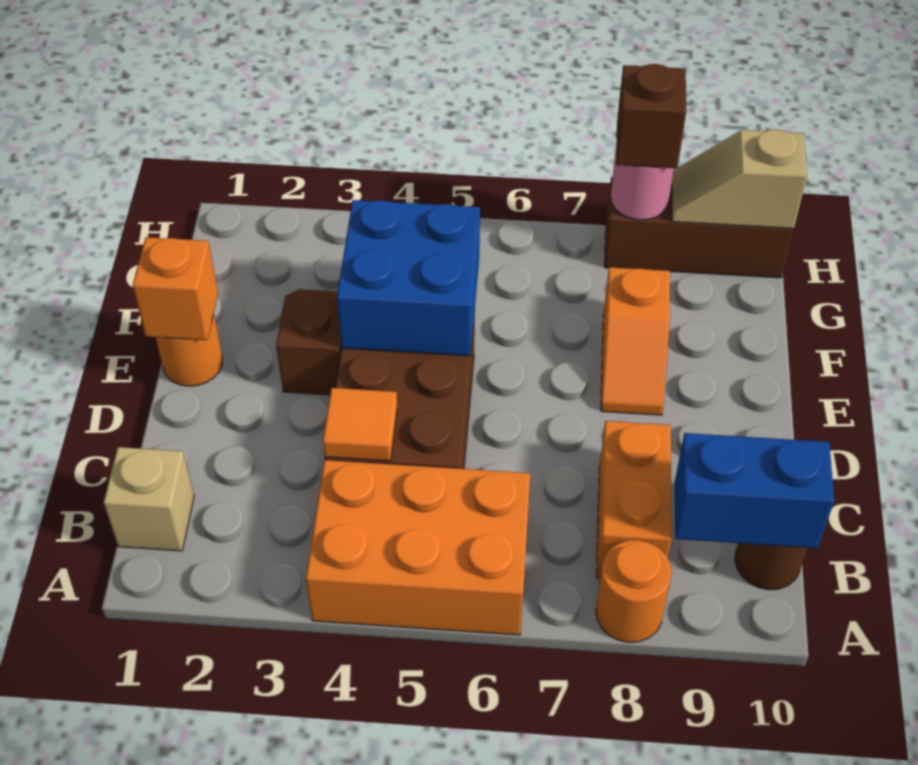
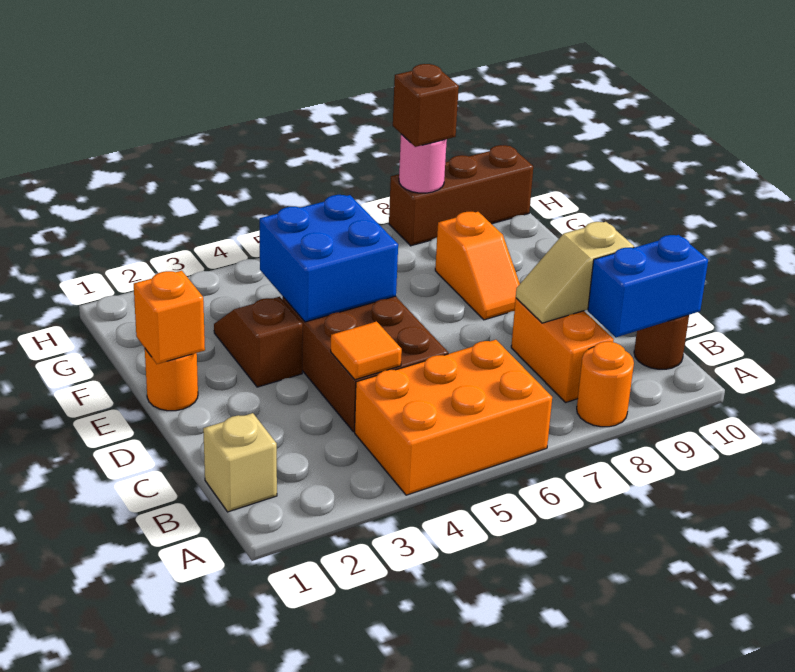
tan slope H9:H10 level 2 top 10 -> tan slope C8:C9 level 2 top 9

